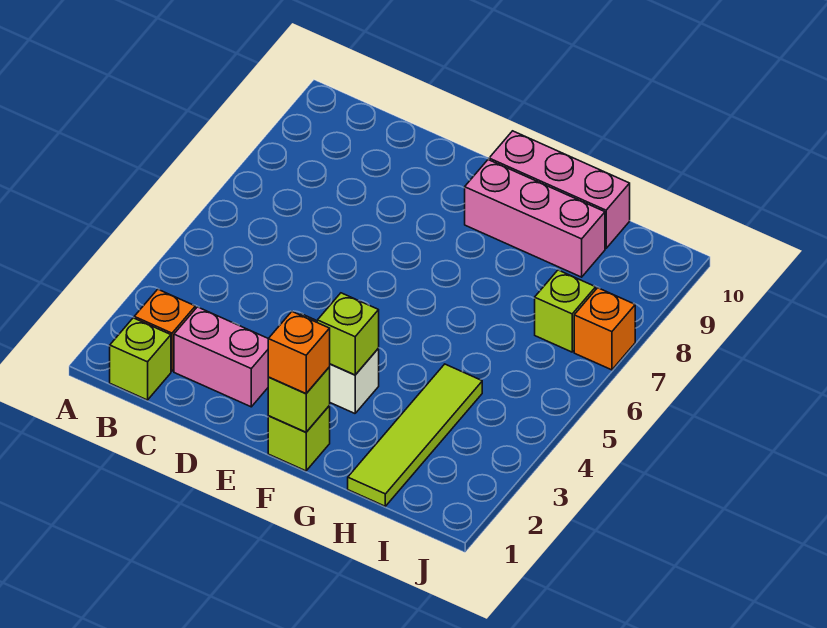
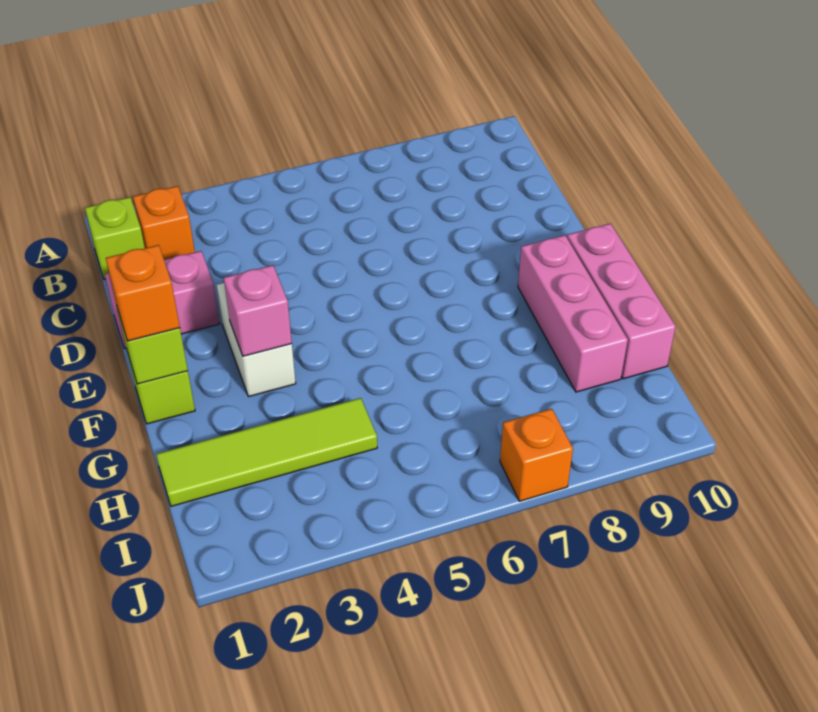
pink brick C2:D2 level 1 -> pink brick D1:D2 level 1
lime brick F3 level 2 -> pink brick F3 level 2
lime brick I7 level 1 -> none

